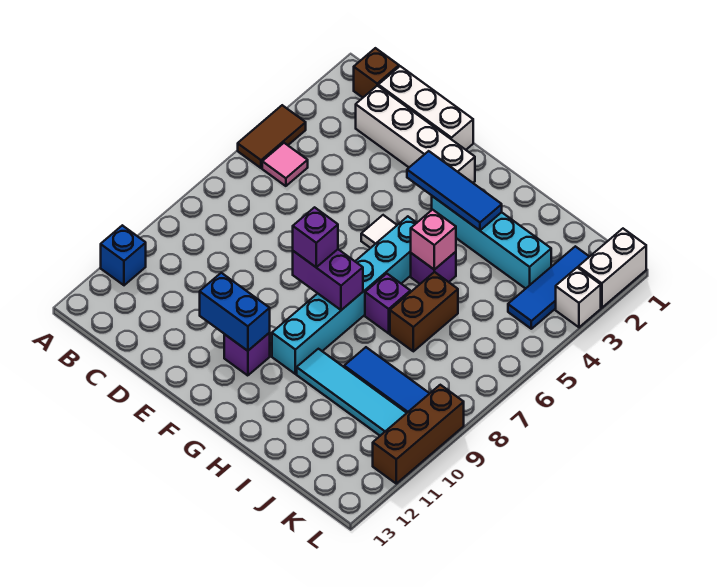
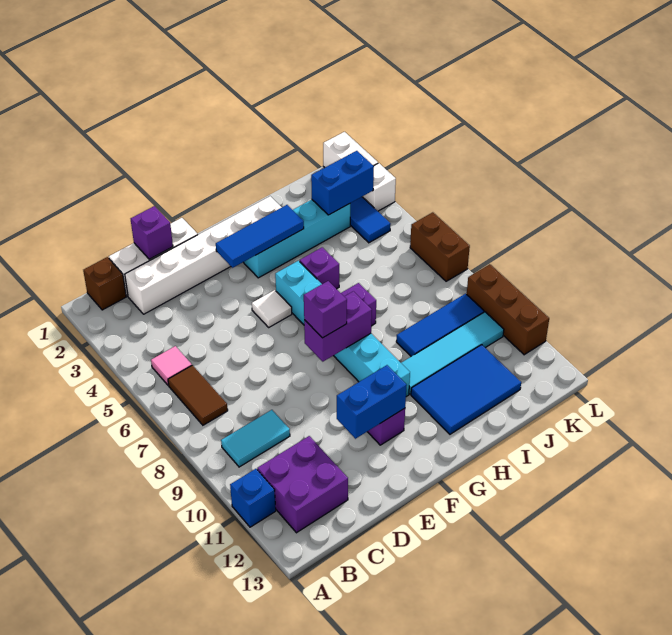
brown tile A4:A5 level 1 -> brown tile B6:B7 level 1
none -> cyan tile B9:C9 level 1
none -> purple brick B11:C12 level 1
white brick C2:F2 level 1 -> white brick C2:H2 level 1
none -> purple brick D1 level 2
pink brick H5 level 2 -> none
none -> blue tile H11:J12 level 1
brown brick I6:I7 level 1 -> brown brick L6:L7 level 1
none -> blue brick J3:K3 level 2

